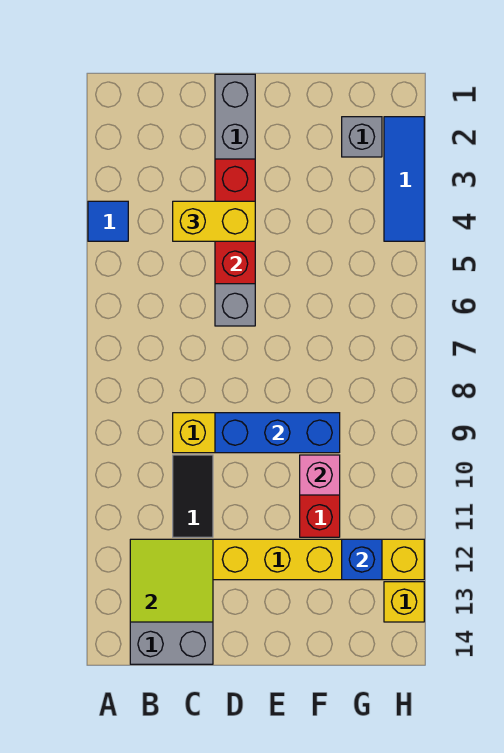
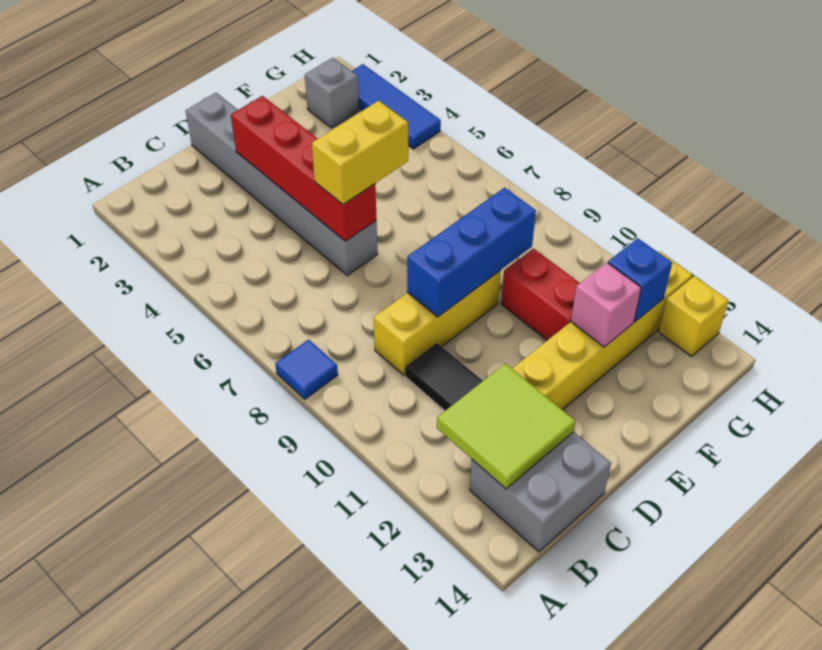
blue tile A4 level 1 -> blue tile A8 level 1
yellow brick C4:D4 level 3 -> yellow brick D6:E6 level 3
red brick D3:D5 level 2 -> red brick D3:D6 level 2
pink brick F10 level 2 -> pink brick F12 level 2

